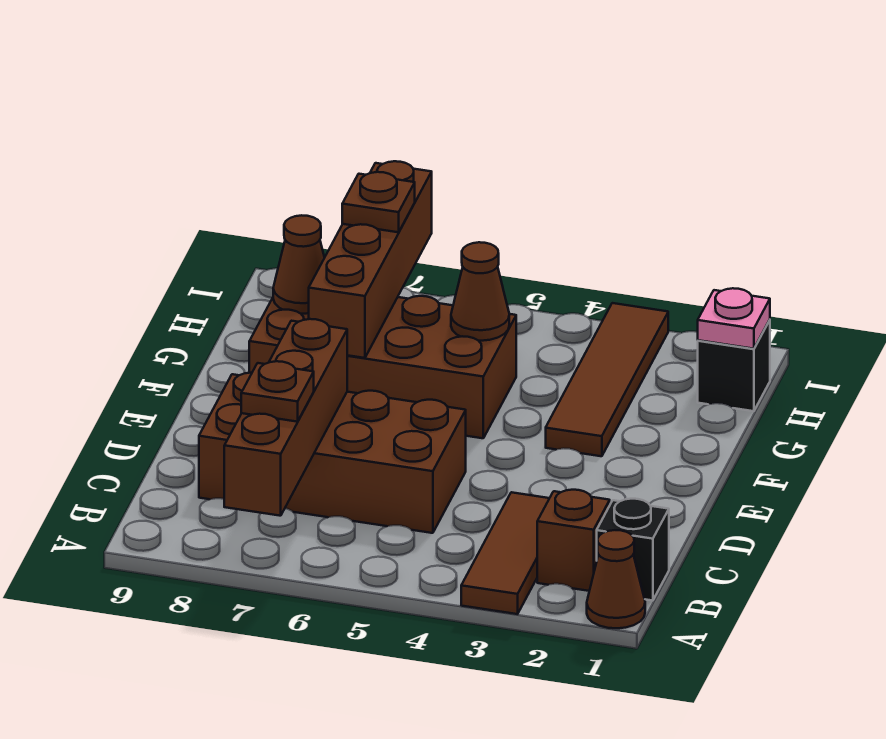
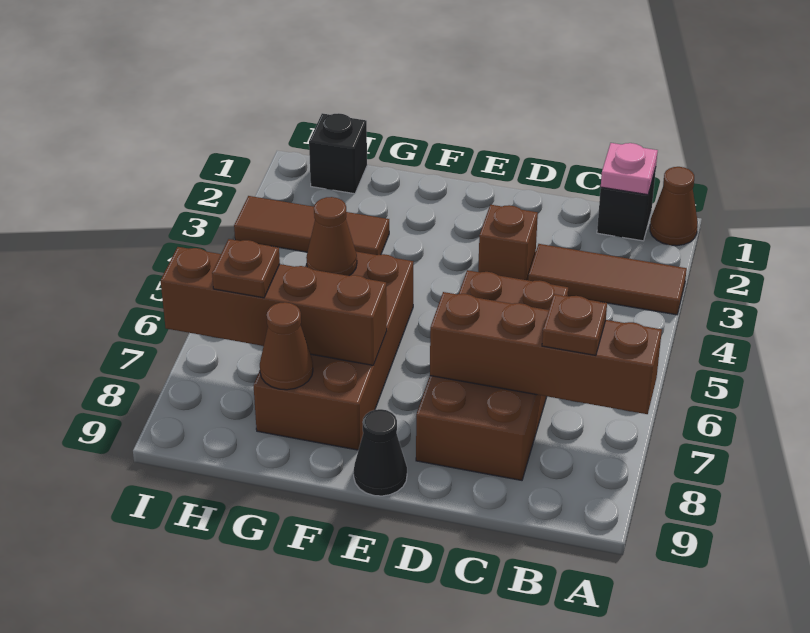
brown brick B2 level 1 -> brown brick D3 level 1
none -> black cone E9 level 1
brown tile F3:I3 level 1 -> brown tile G3:I3 level 1
pink plate H1 level 2 -> pink plate B1 level 2

